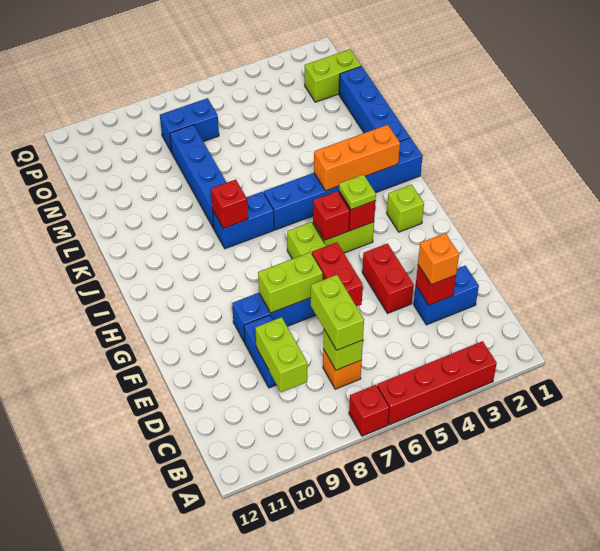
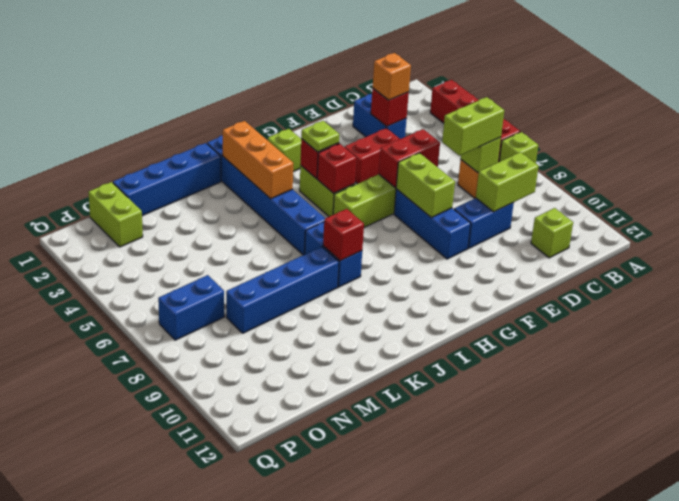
red brick A7 level 1 -> lime brick A7 level 1
none -> lime brick C11 level 1
blue brick O7:O8 level 1 -> blue brick O7:P7 level 1

